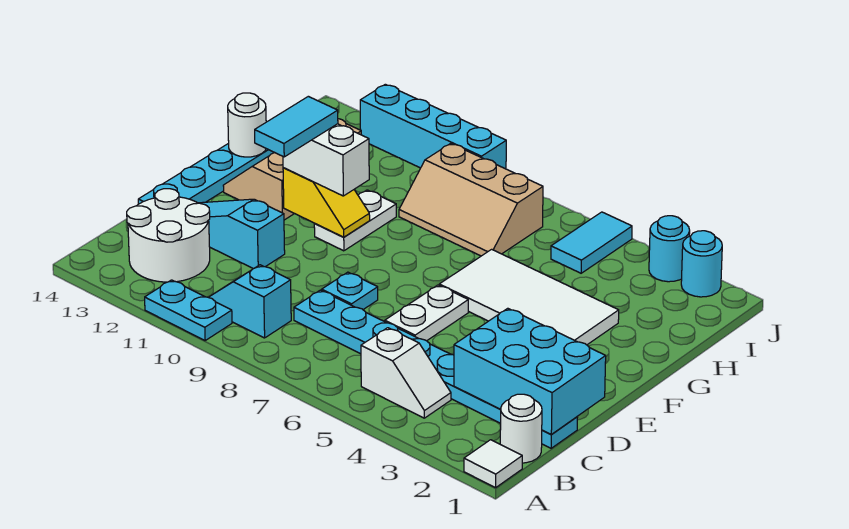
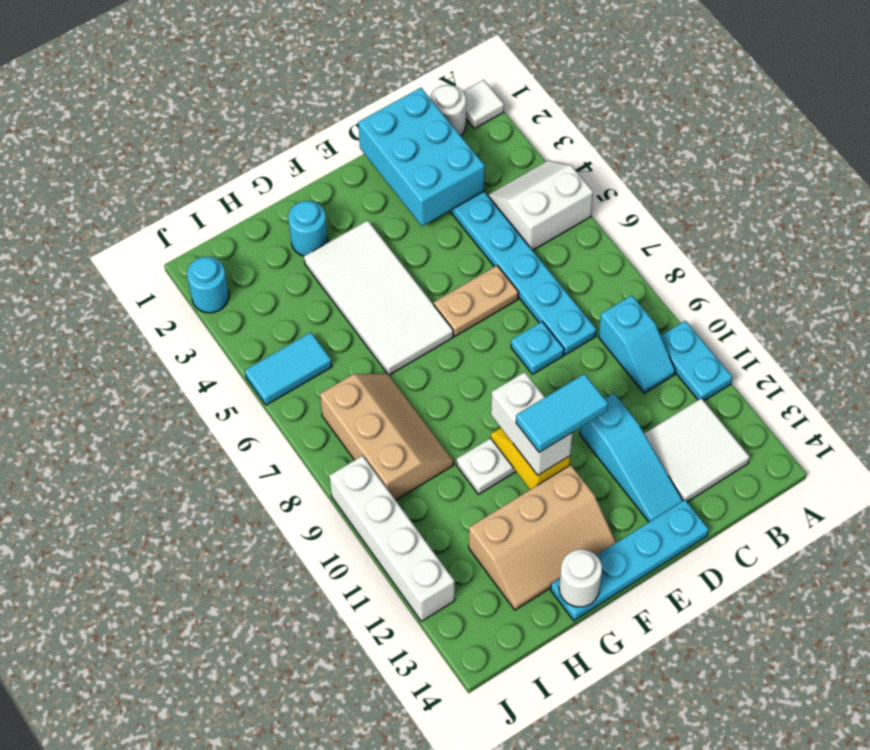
white slope B4:B5 level 1 top 5 -> white slope A4:B5 level 1 top 5
white round brick B12:C13 level 1 -> white tile B12:C13 level 1
white plate D6:E6 level 1 -> tan plate D6:E6 level 1
cyan round brick J3 level 1 -> cyan round brick G2 level 1
cyan brick J9:J12 level 1 -> white brick J9:J12 level 1

